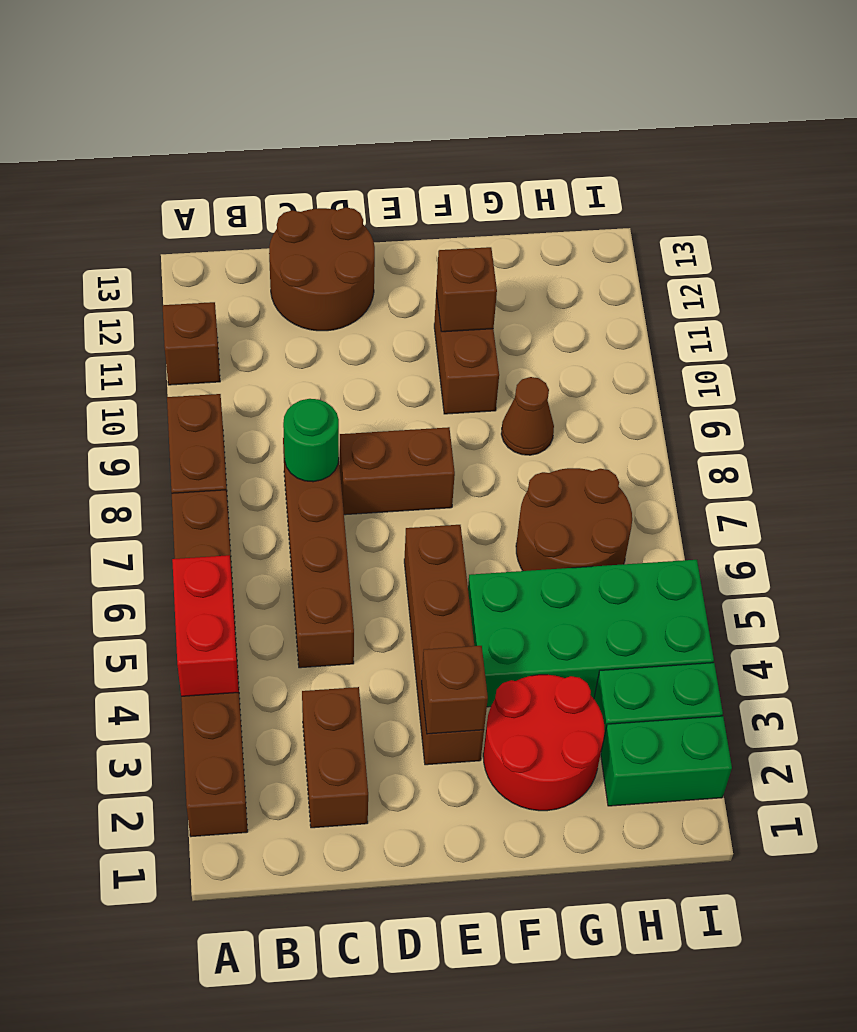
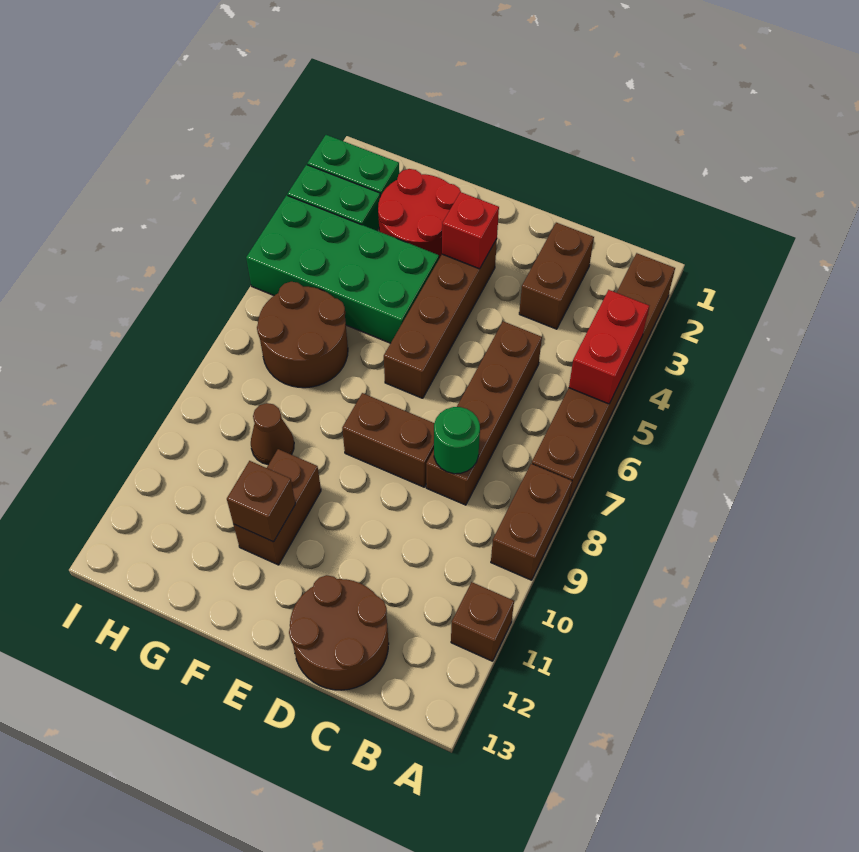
brown brick E3 level 2 -> red brick E3 level 2

